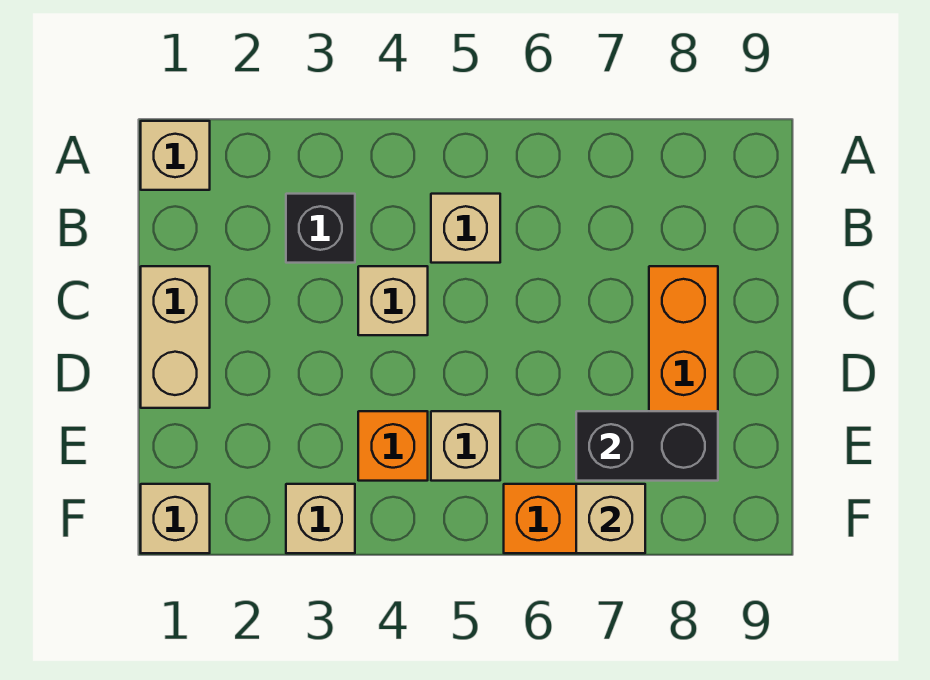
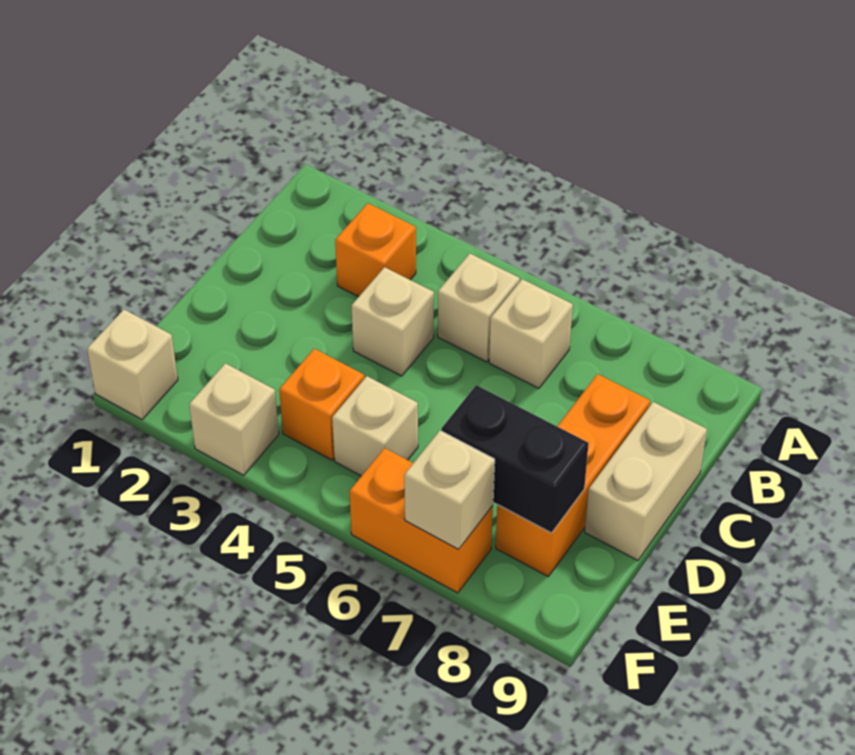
tan brick A1 level 1 -> tan brick B6 level 1
black brick B3 level 1 -> orange brick B3 level 1
tan brick C1:D1 level 1 -> tan brick C9:D9 level 1

